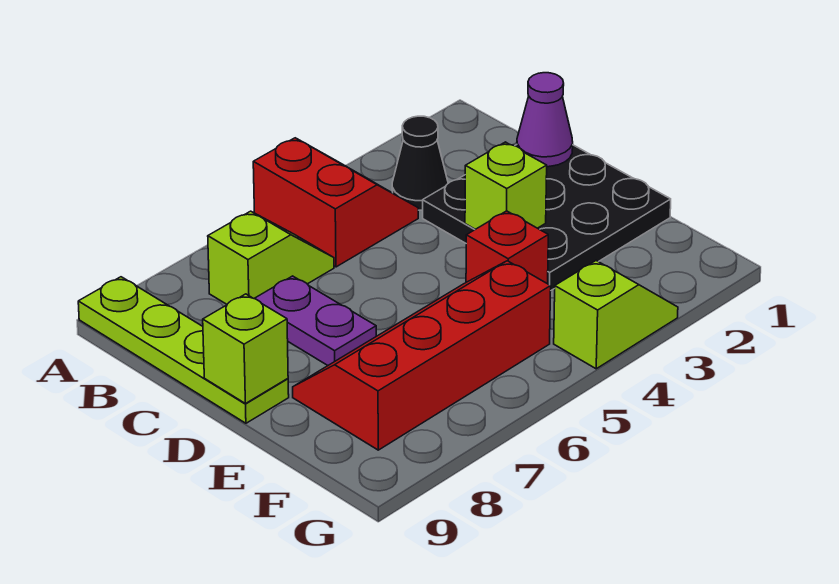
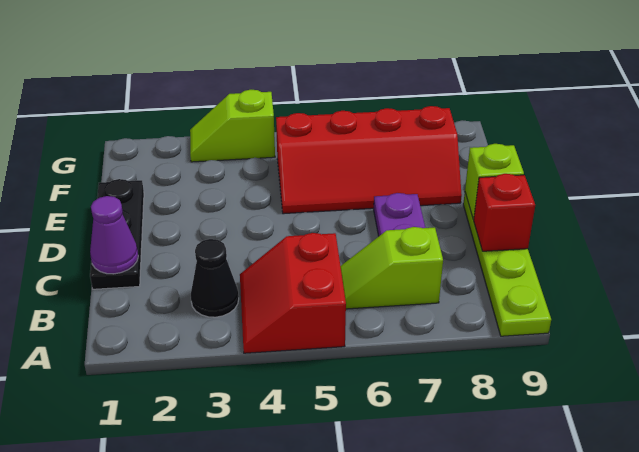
black plate C1:E3 level 1 -> black plate C1:E1 level 1
lime brick D3 level 2 -> none
red brick E4 level 1 -> red brick C9 level 2

